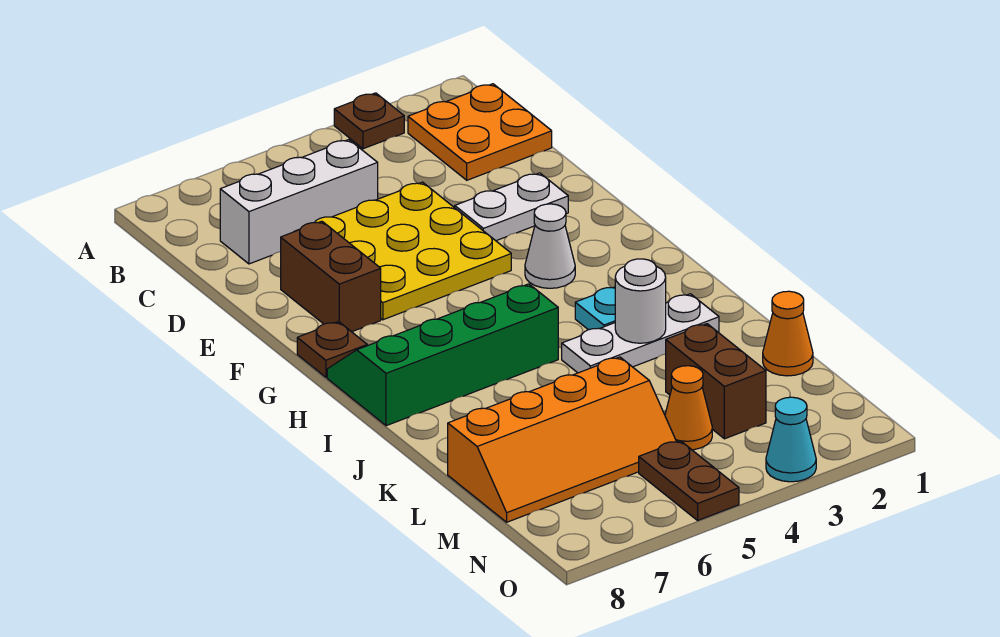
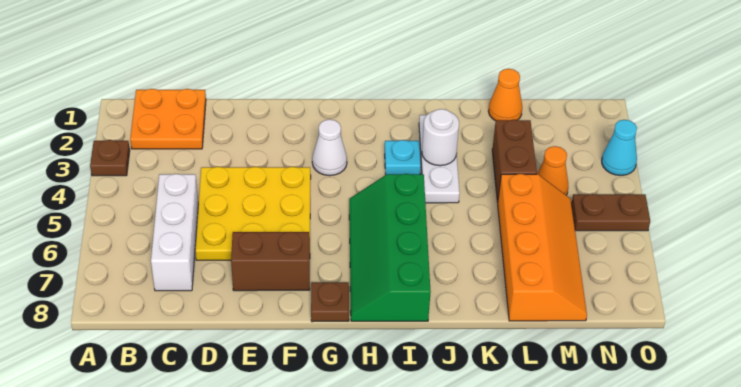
white plate E2:E3 level 1 -> none
brown brick L3:M3 level 1 -> brown brick L3:L4 level 1

